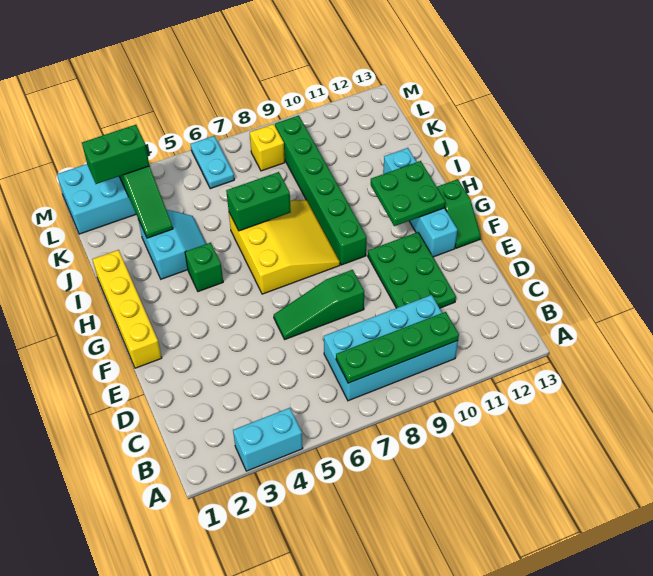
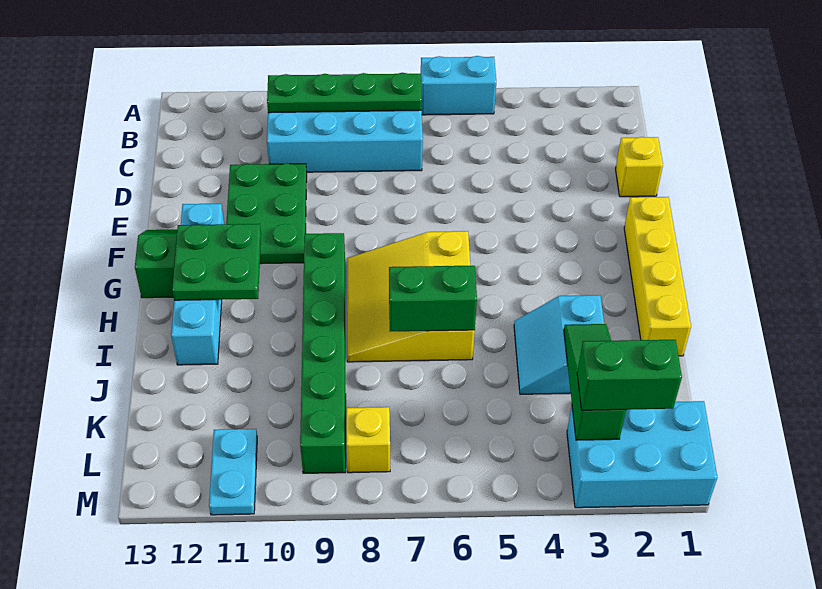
cyan brick A3:A4 level 1 -> cyan brick A5:A6 level 1
none -> yellow brick D1 level 1
green slope E6:E8 level 1 top 8 -> none
green brick H4 level 1 -> none
cyan plate L6:M6 level 1 -> cyan plate L11:M11 level 1

